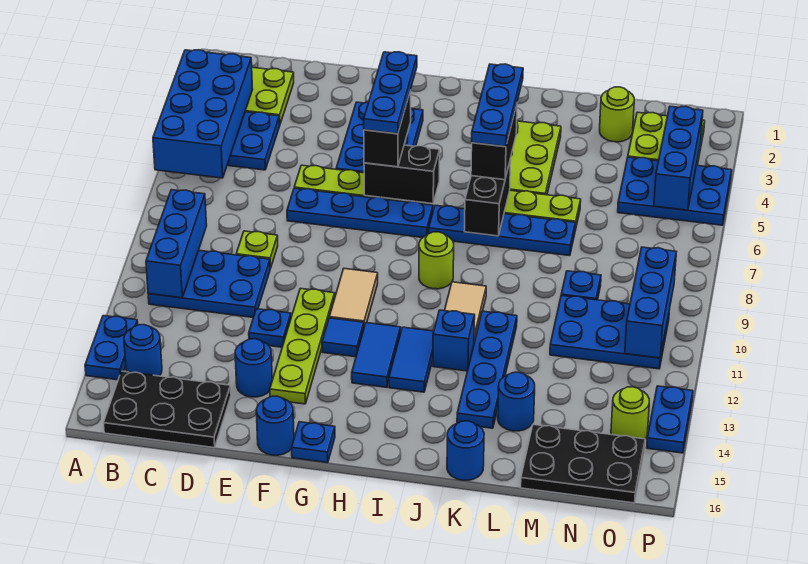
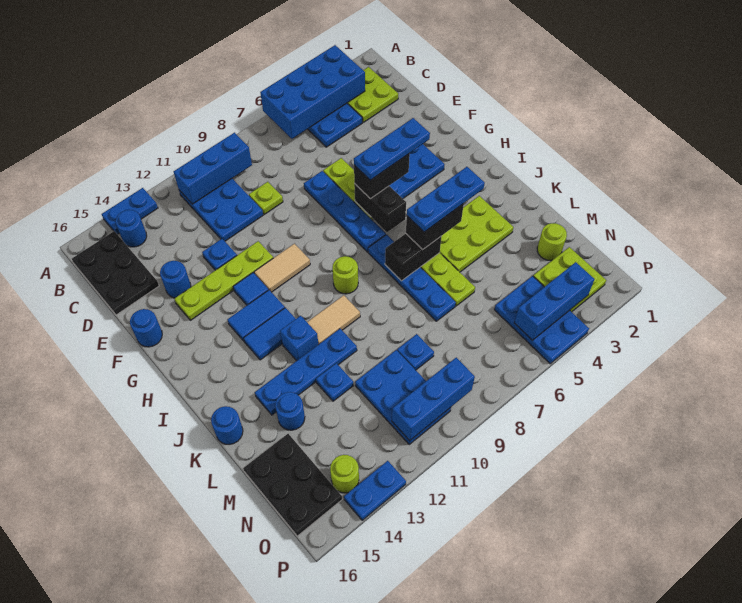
blue plate G16 level 1 -> blue plate L12 level 1

